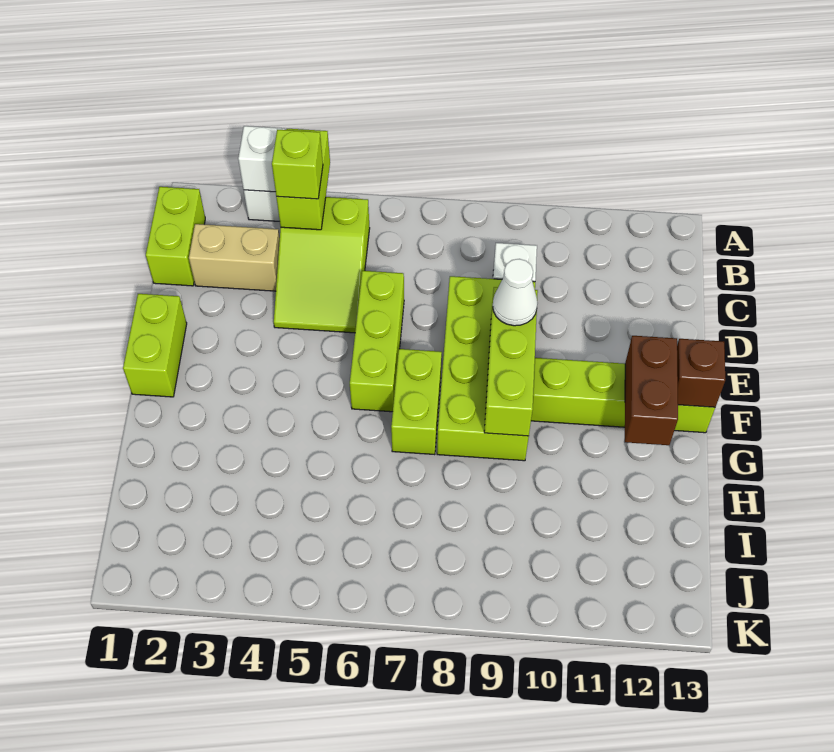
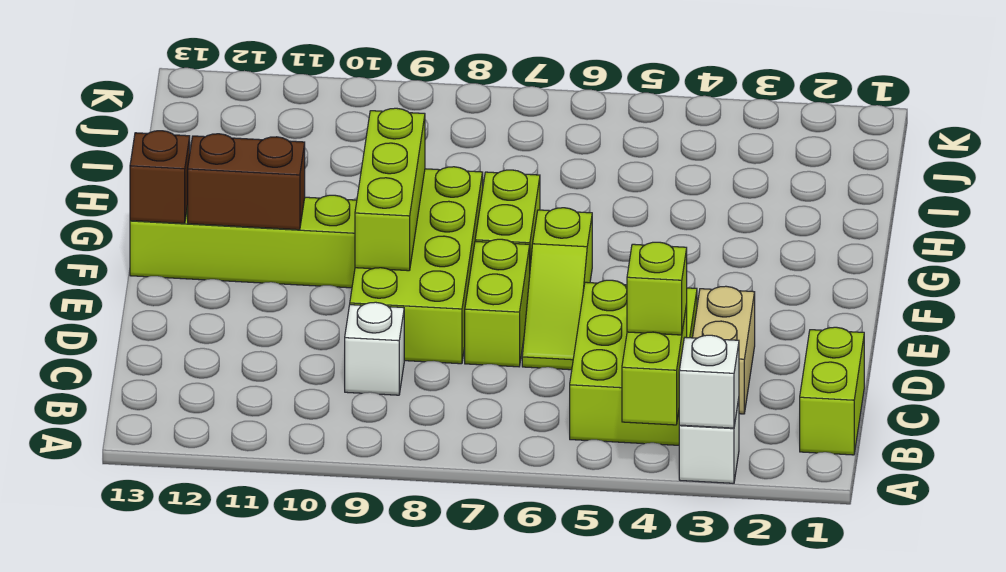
lime slope B4:D5 level 1 top B -> lime brick B4:D5 level 1
tan brick C2:C3 level 1 -> tan brick C3:D3 level 1
lime brick D6:F6 level 1 -> lime slope D6:F6 level 1 top F
lime brick E1:F1 level 1 -> lime brick D7:E7 level 1
white cone E9 level 3 -> none
brown brick F12:G12 level 2 -> brown brick F11:F12 level 2

